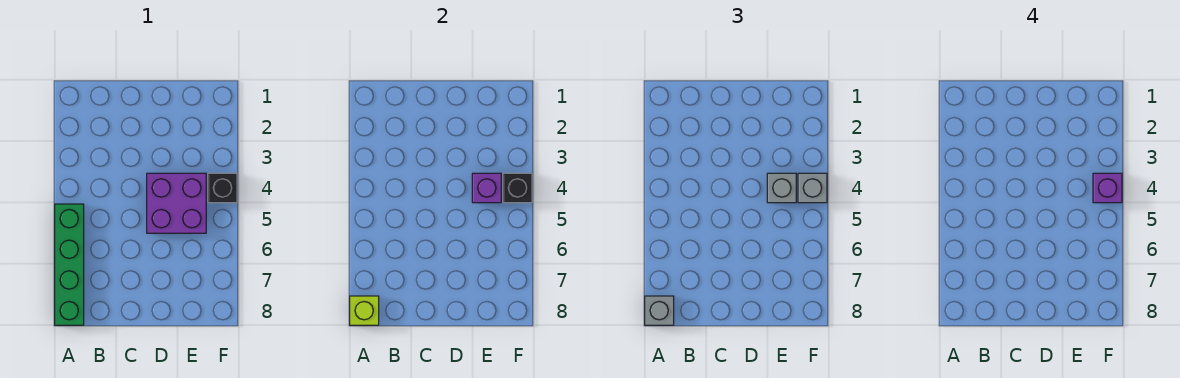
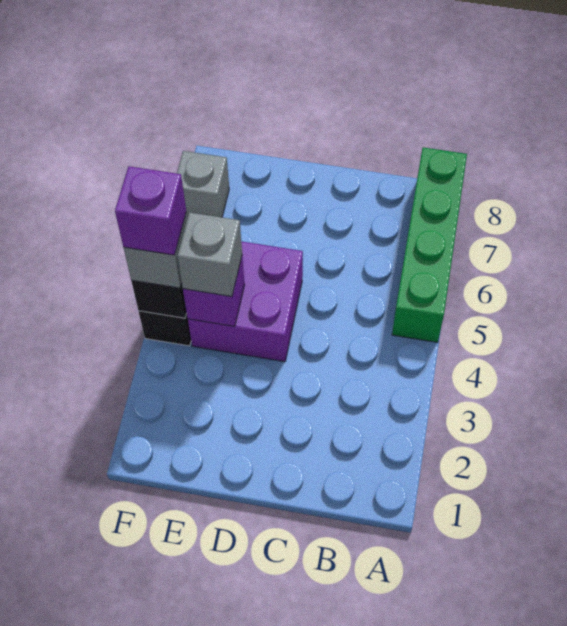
lime brick A8 level 2 -> none
grey brick A8 level 3 -> grey brick F7 level 1

